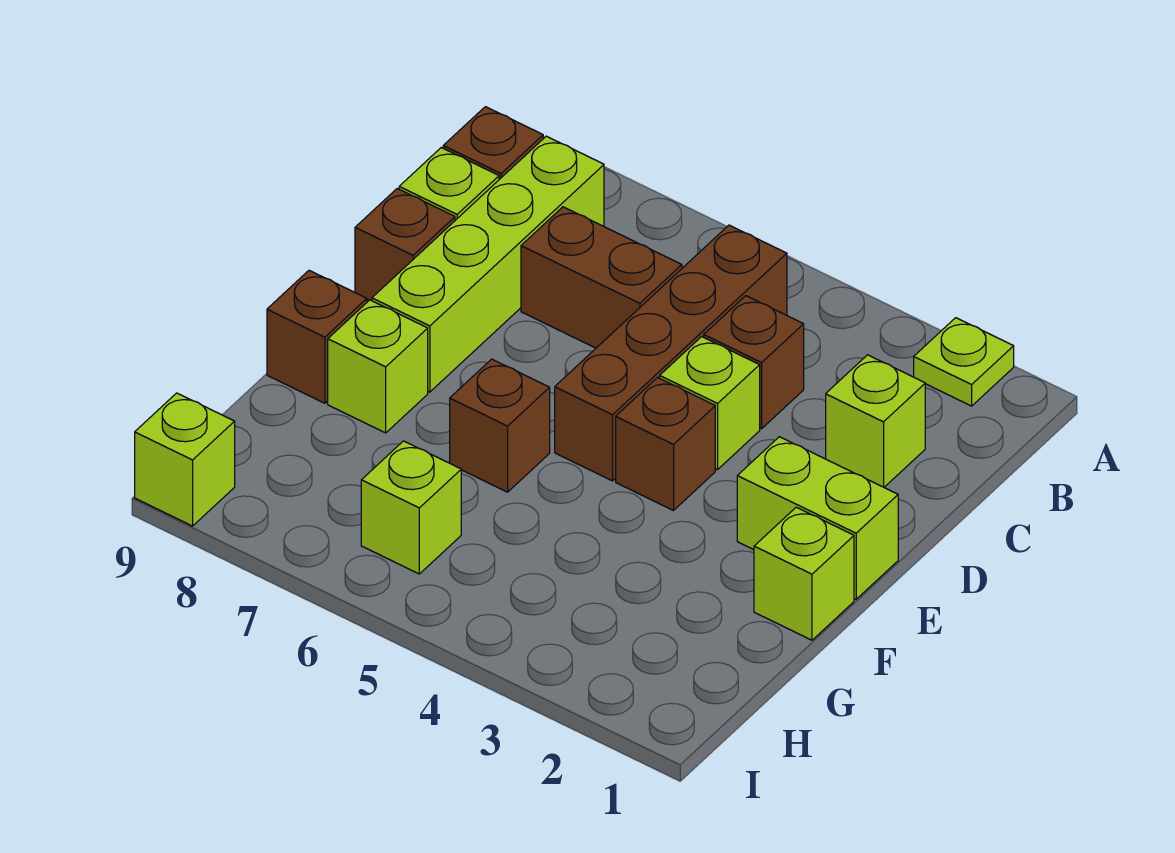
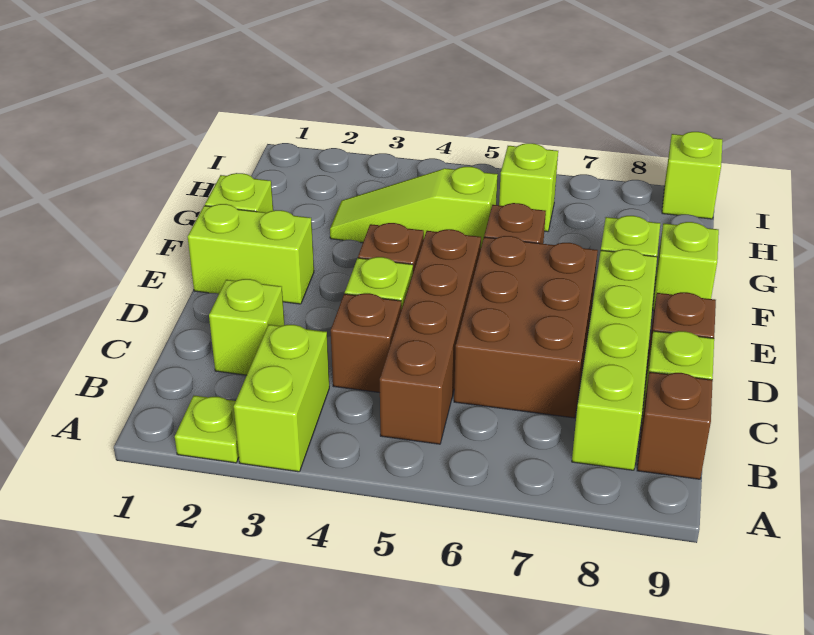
none -> lime brick A3:B3 level 1
brown brick C6:C7 level 1 -> brown brick C6:E7 level 1
brown brick F9 level 1 -> lime brick F9 level 1
none -> lime slope G3:G5 level 1 top 5

